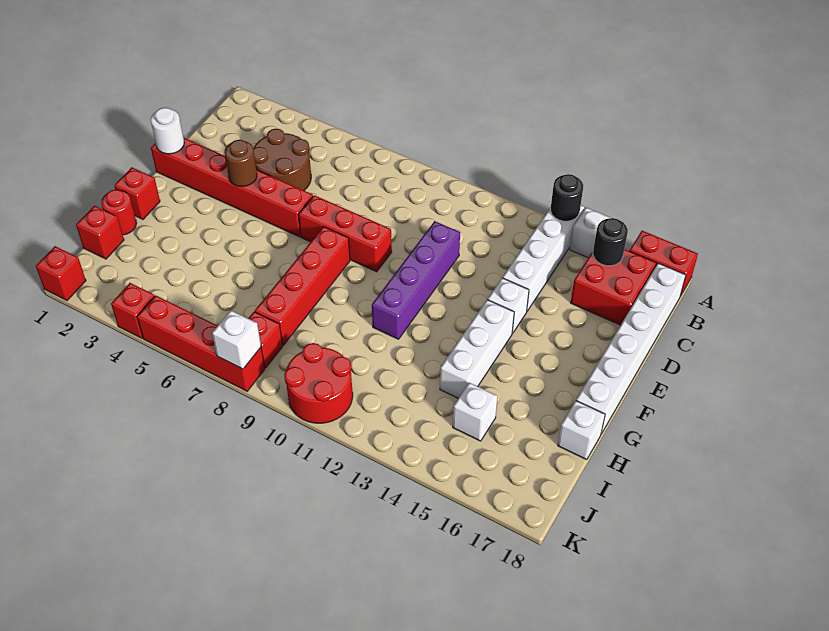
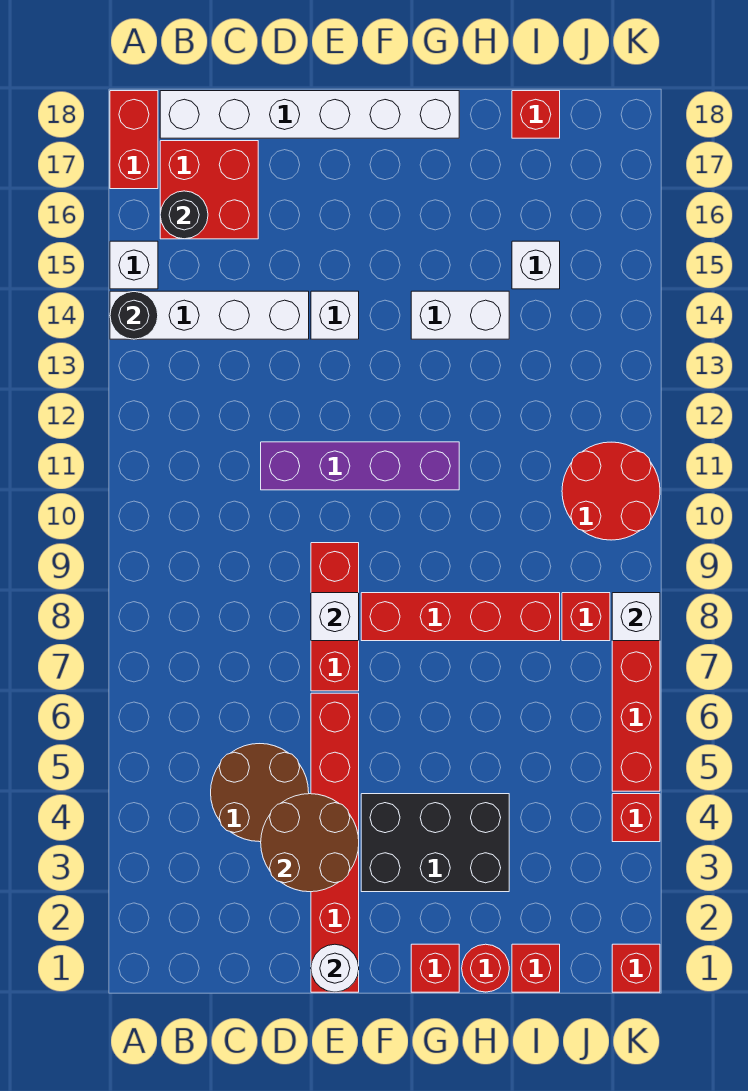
brown round brick E4 level 2 -> brown round brick D3:E4 level 2
none -> black brick F3:H4 level 1
white brick F14:H14 level 1 -> white brick G14:H14 level 1
white brick H18 level 1 -> white brick E8 level 2
none -> red brick I18 level 1

